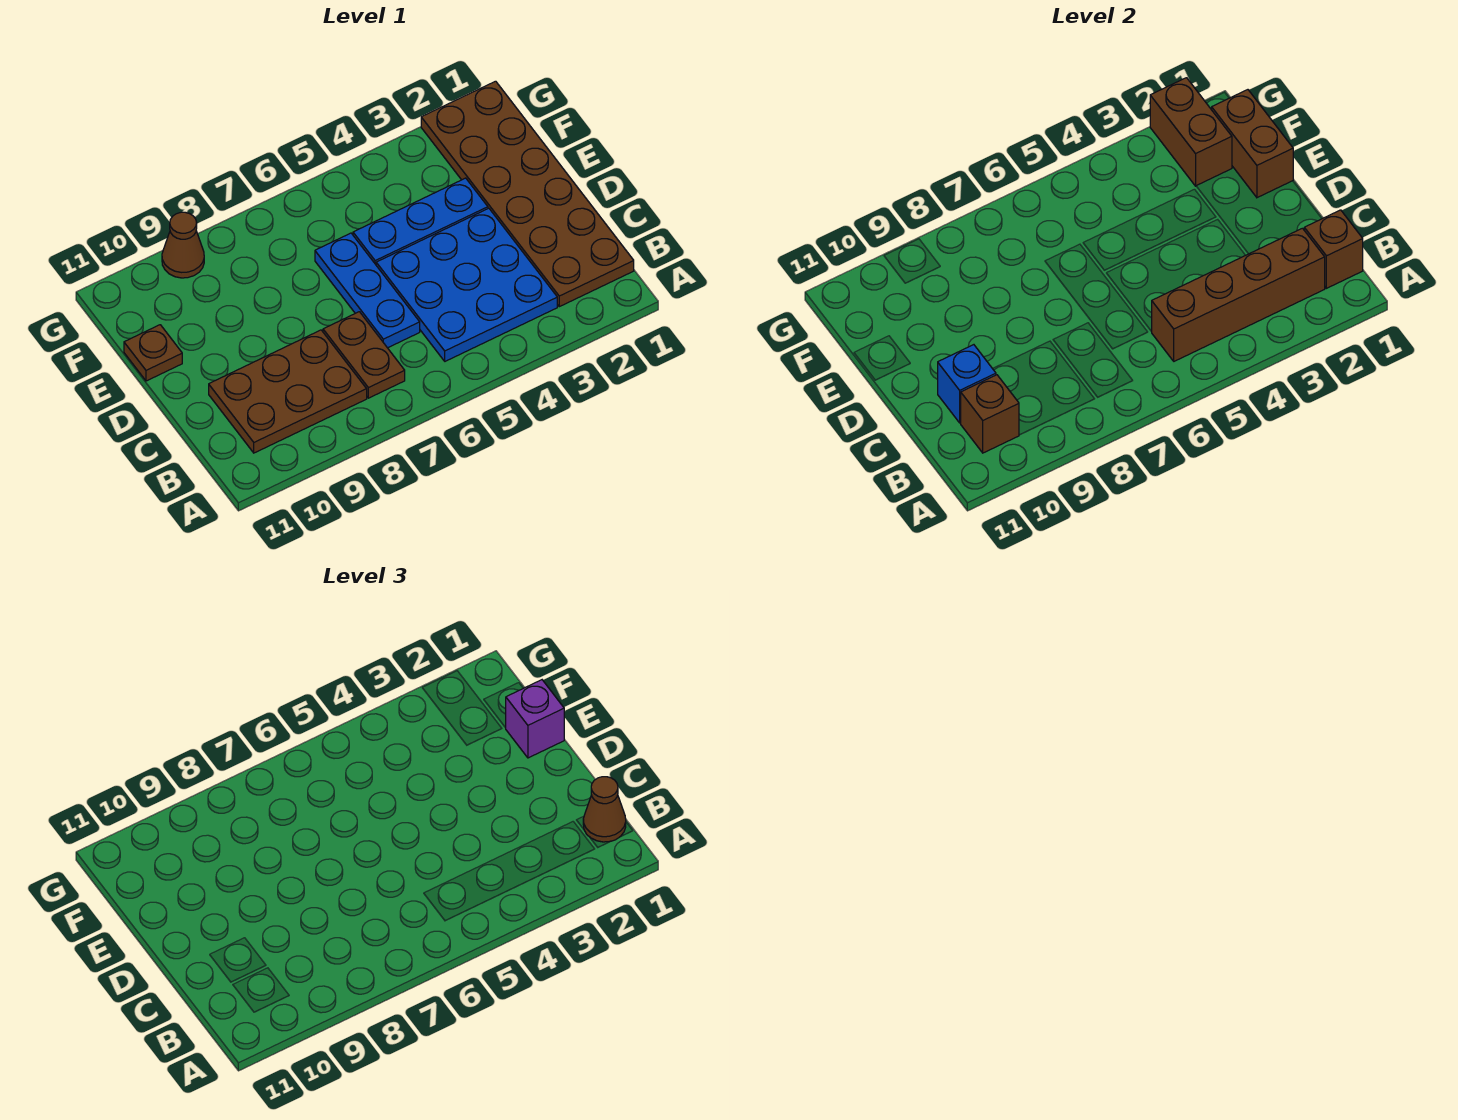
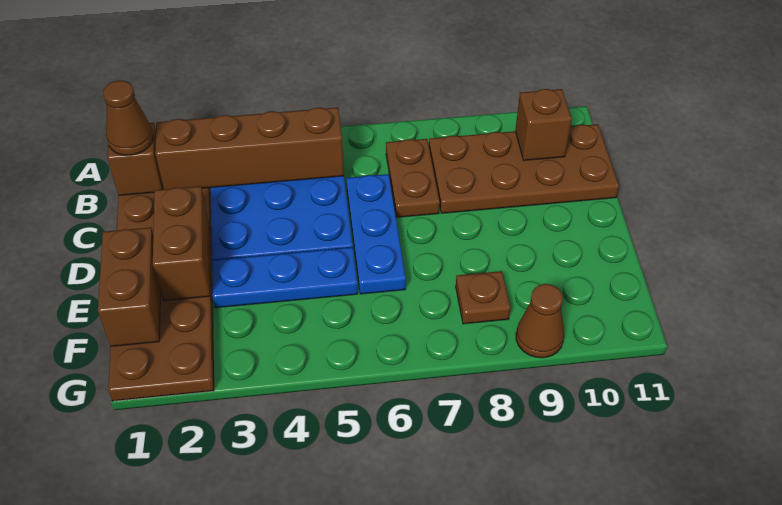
brown plate B8:C10 level 1 -> brown plate B8:C11 level 1
blue brick C10 level 2 -> none
purple brick E1 level 3 -> none
brown plate E11 level 1 -> brown plate F8 level 1
brown brick F2:G2 level 2 -> brown brick D2:E2 level 2

